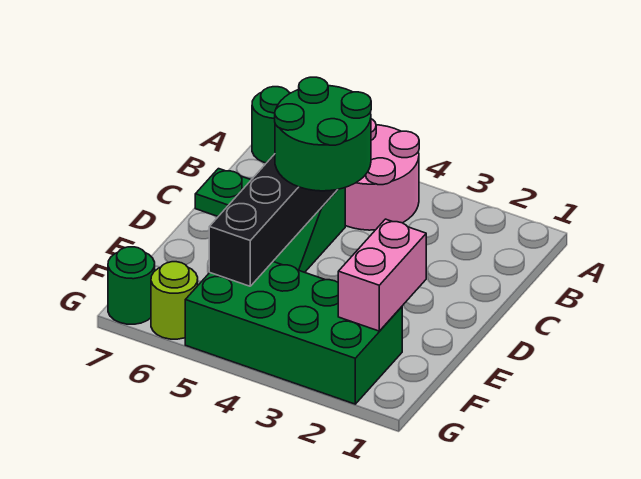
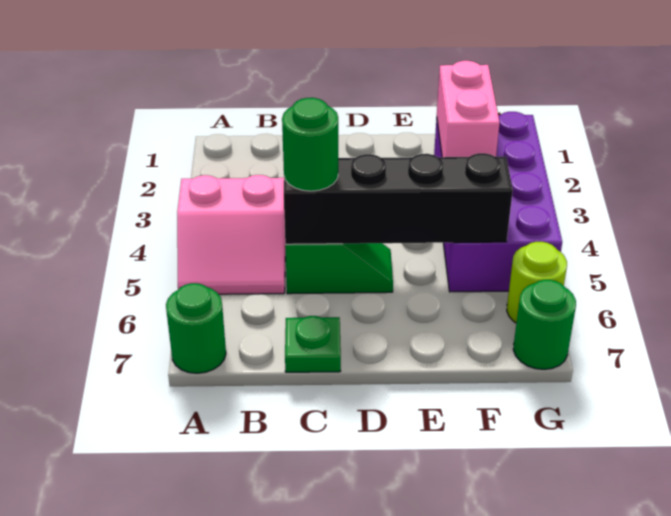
pink round brick A4:B5 level 1 -> pink slope A4:B5 level 1 top 4
green round brick C4:D5 level 3 -> green round brick C5 level 3
pink brick E2:F2 level 2 -> pink brick F2:F3 level 2
green brick F2:G5 level 1 -> purple brick F2:G5 level 1

